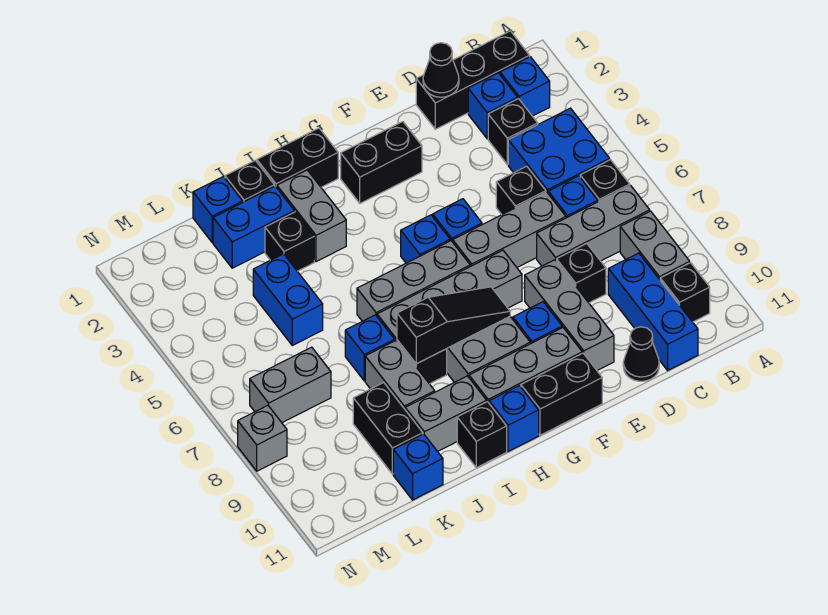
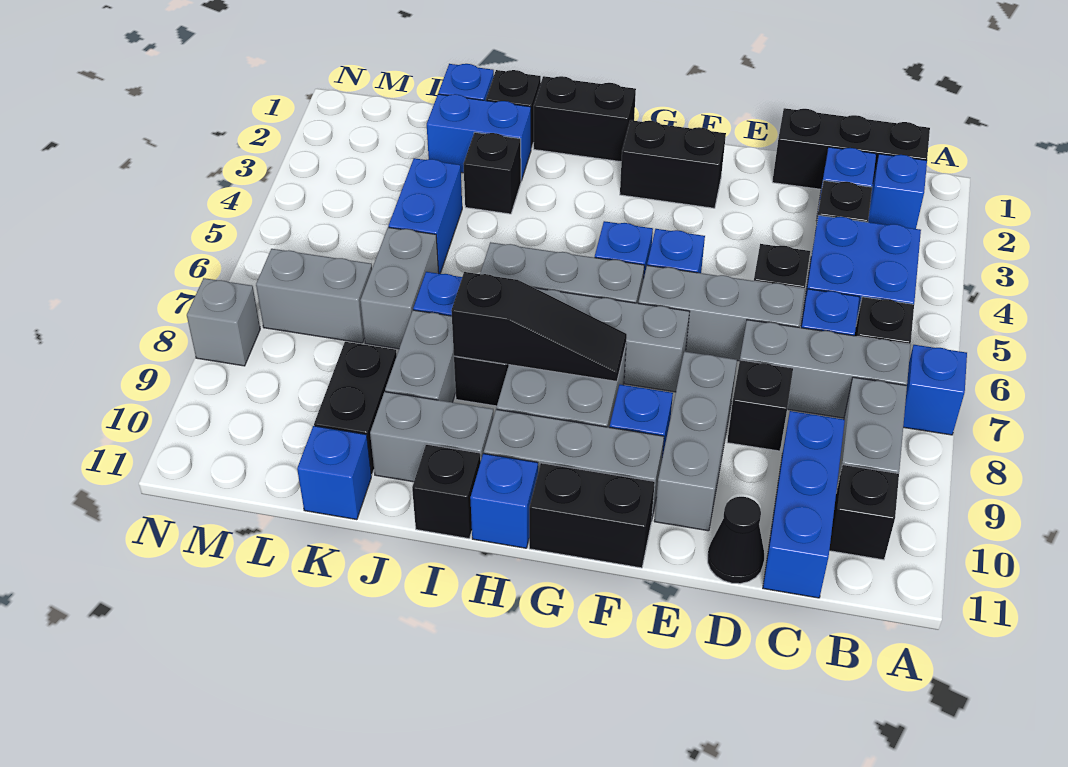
none -> blue brick A7 level 1
black cone D1 level 2 -> none
grey brick I2:I3 level 1 -> grey brick K6:K7 level 1

